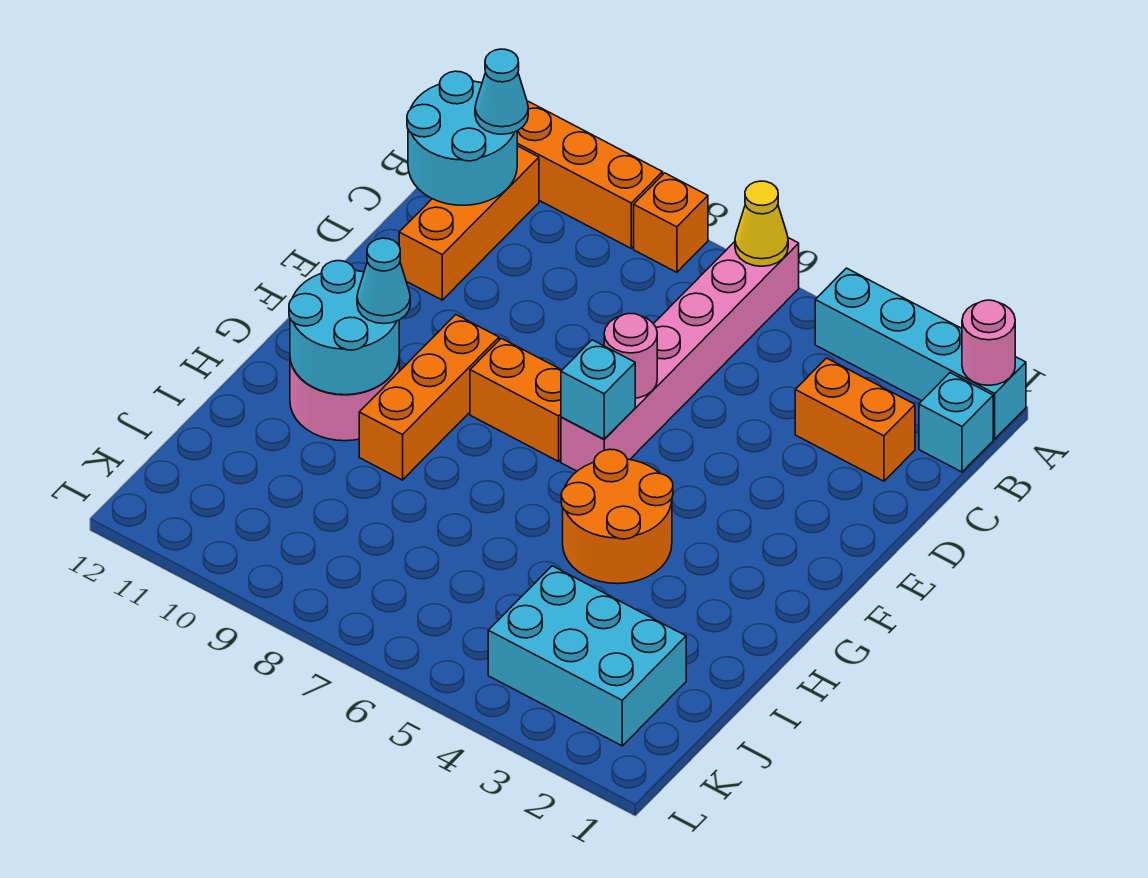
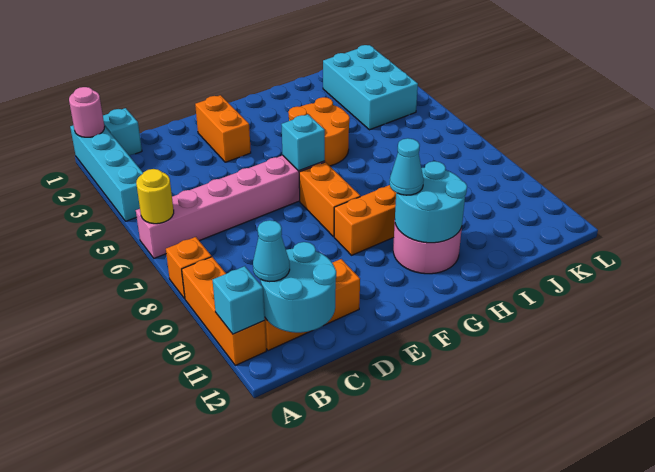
yellow cone A6 level 2 -> yellow round brick A6 level 2
none -> cyan brick A11 level 2
orange brick C2:C3 level 1 -> orange brick E2:E3 level 1
pink round brick E6 level 2 -> none

